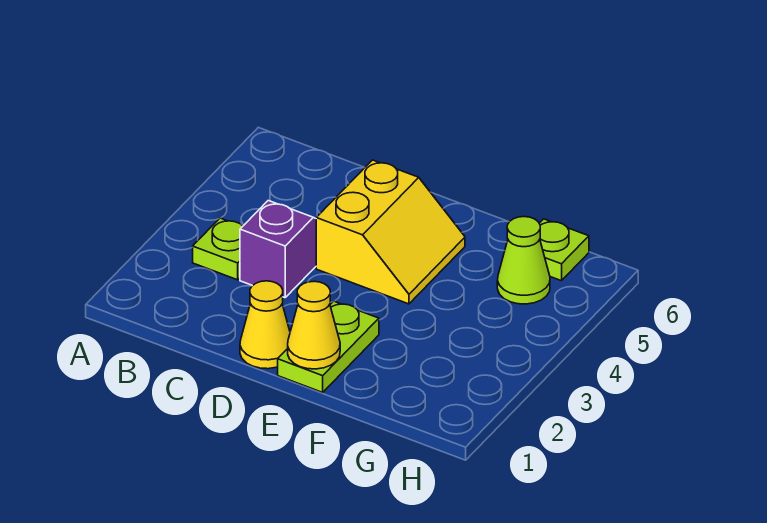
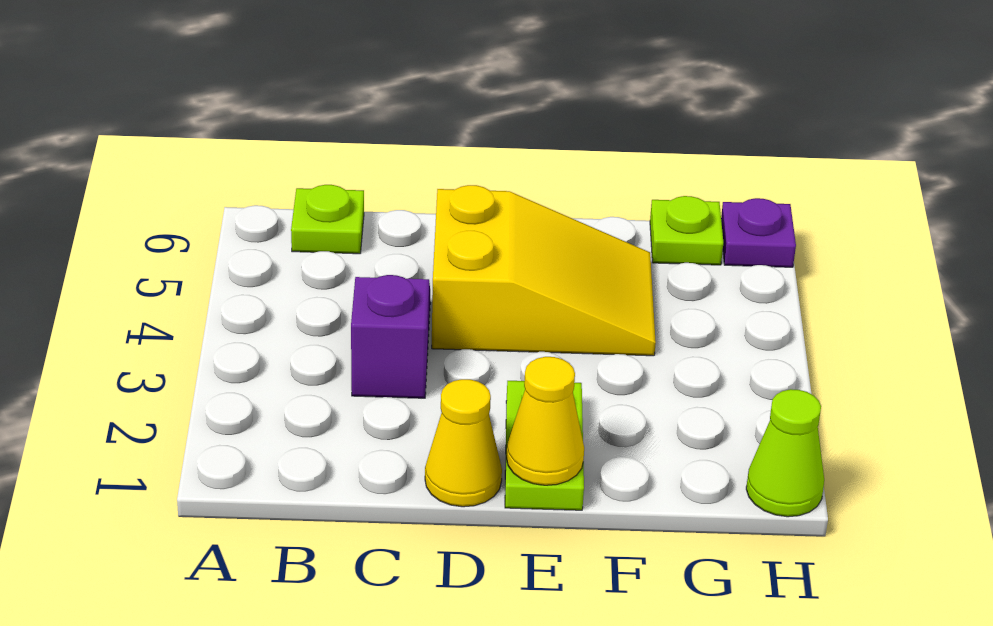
lime plate B3 level 1 -> lime plate B6 level 1
yellow slope D4:E5 level 1 top D -> yellow slope D4:F5 level 1 top D
lime cone G5 level 1 -> lime cone H1 level 1
none -> purple plate H6 level 1

